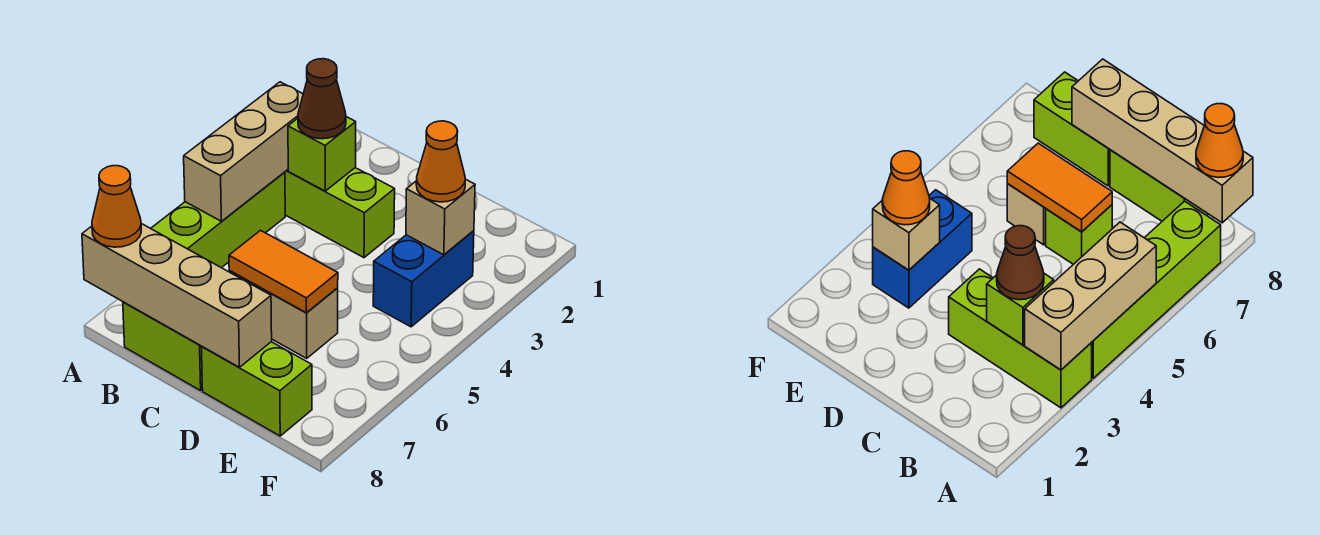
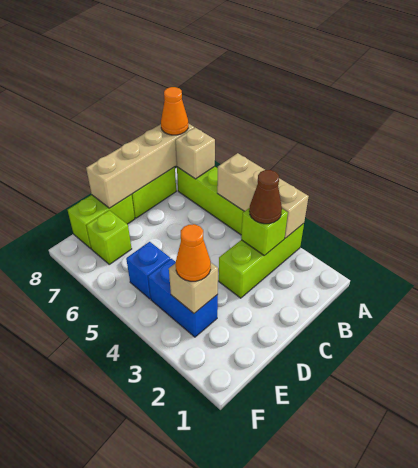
lime brick C6 level 1 -> lime brick E7 level 1
orange tile C6:D6 level 2 -> none
tan brick D6 level 1 -> tan brick A7 level 2
none -> blue brick E5 level 1

